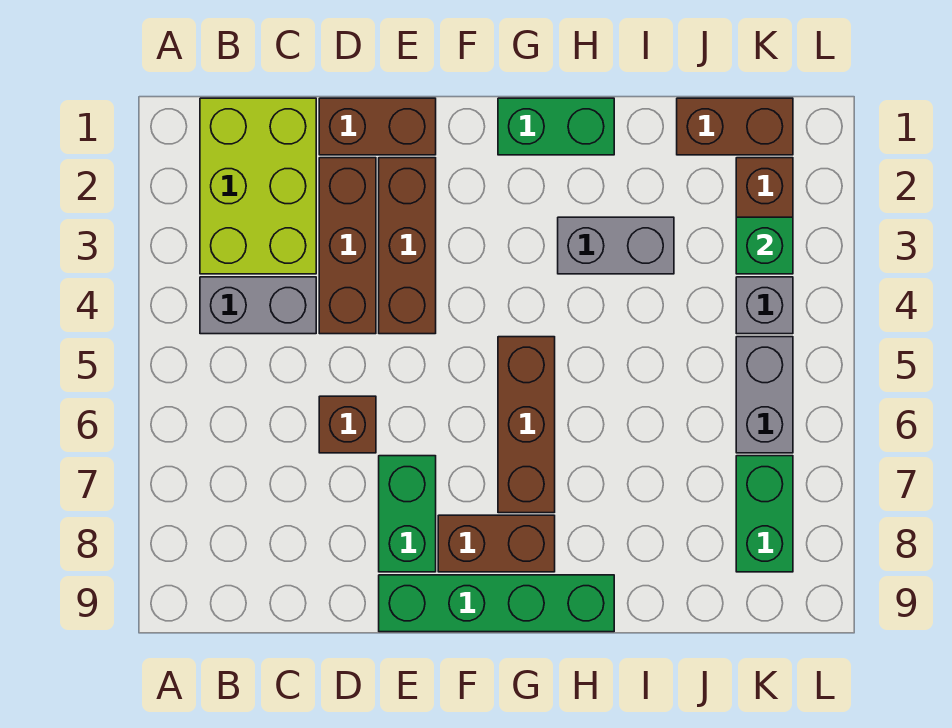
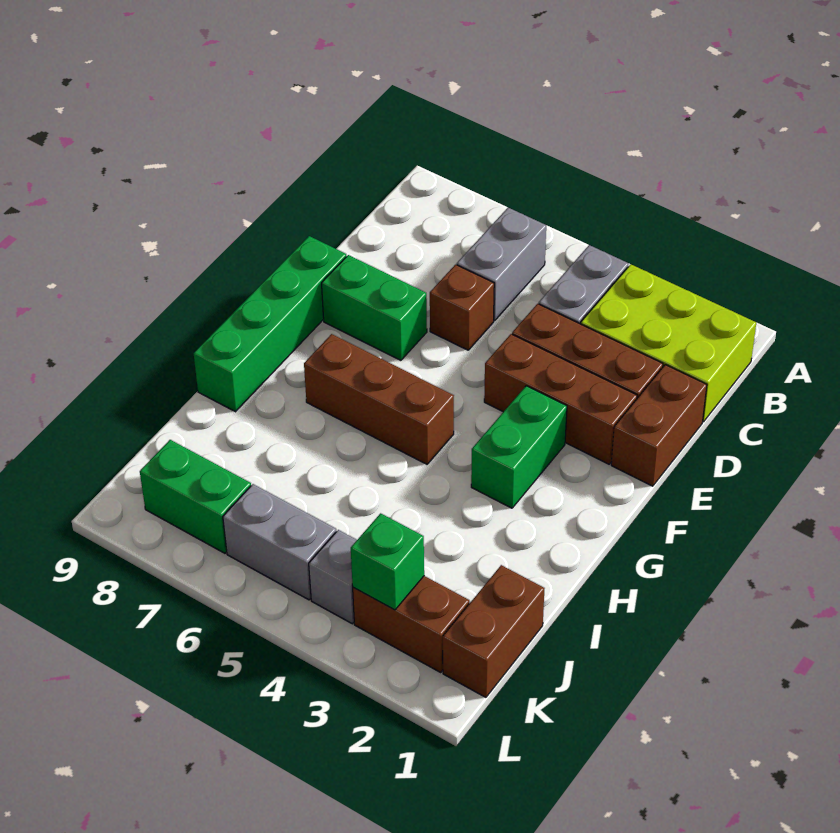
brown brick F8:G8 level 1 -> none
green brick G1:H1 level 1 -> green brick F3:G3 level 1
grey brick H3:I3 level 1 -> grey brick B6:C6 level 1

